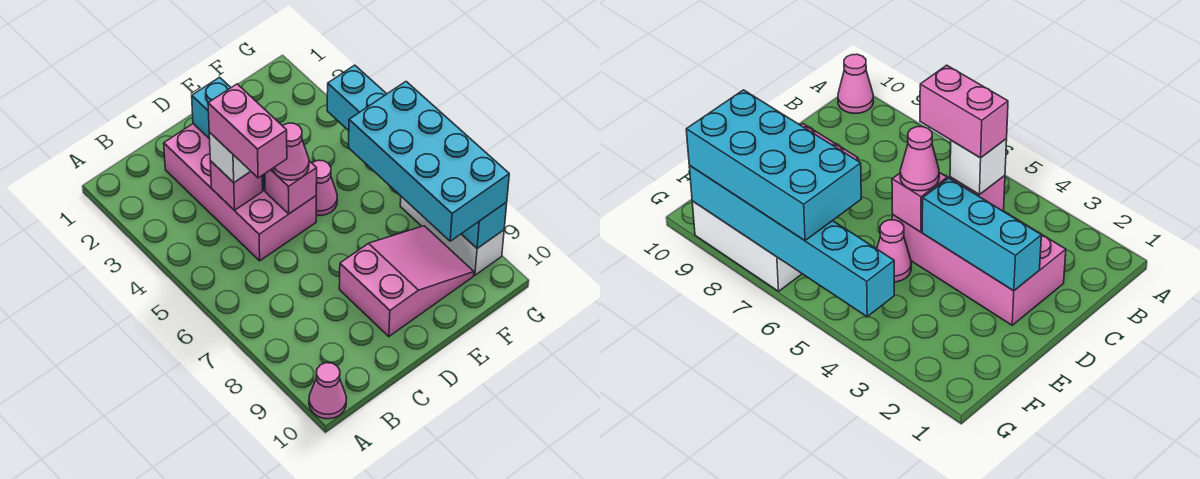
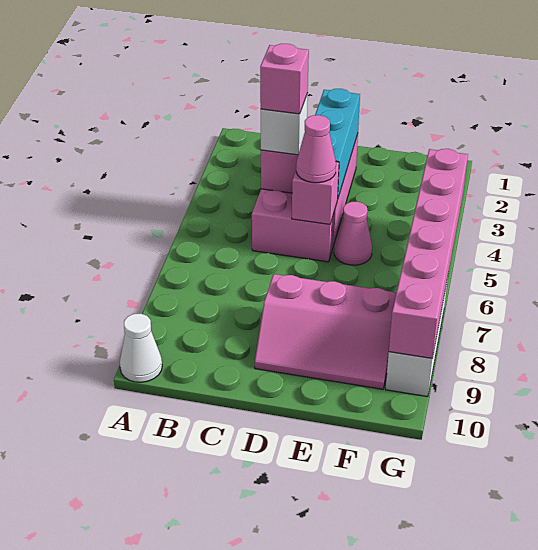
pink cone A10 level 1 -> white cone A10 level 1
pink brick C4:C5 level 4 -> pink brick C4 level 4
pink slope D8:F9 level 1 top D -> pink slope D8:F9 level 1 top 8
cyan brick F6:G9 level 3 -> none
cyan brick G4:G9 level 2 -> pink brick G4:G9 level 2

